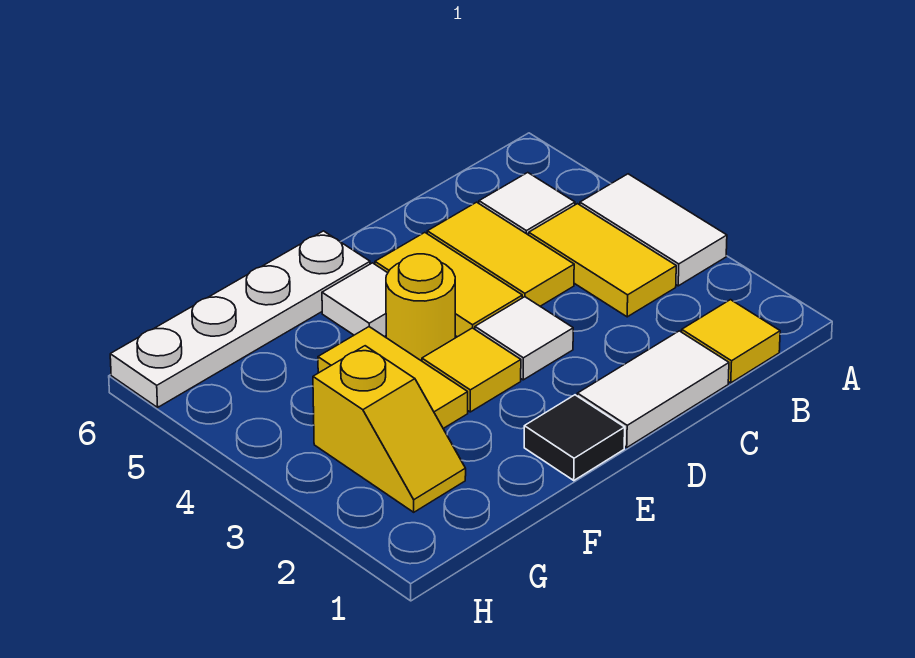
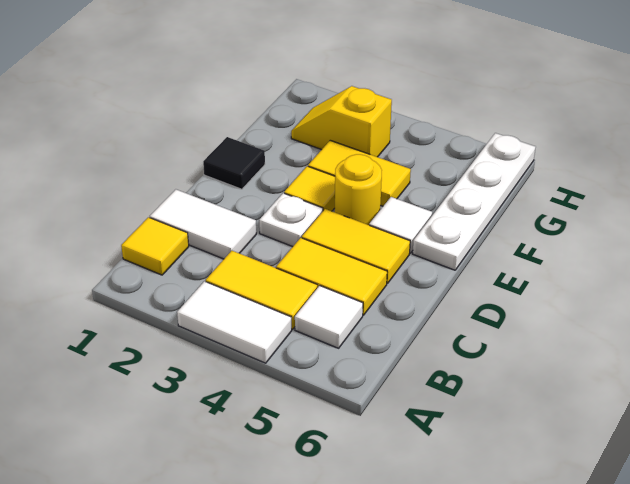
white tile C1:D1 level 1 -> white tile C1:C2 level 1
white tile D3 level 1 -> white plate D3 level 1

